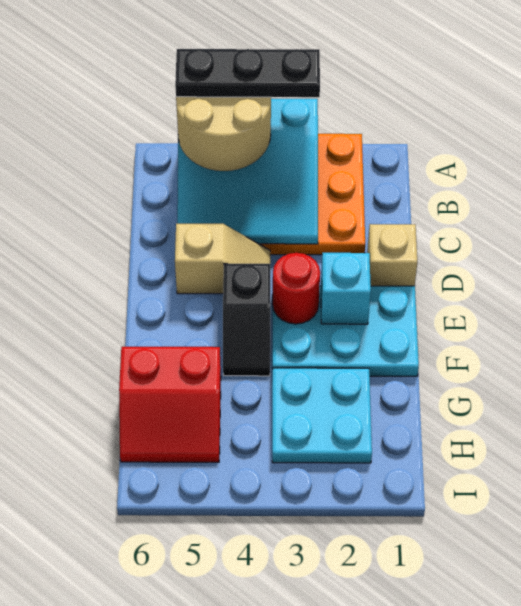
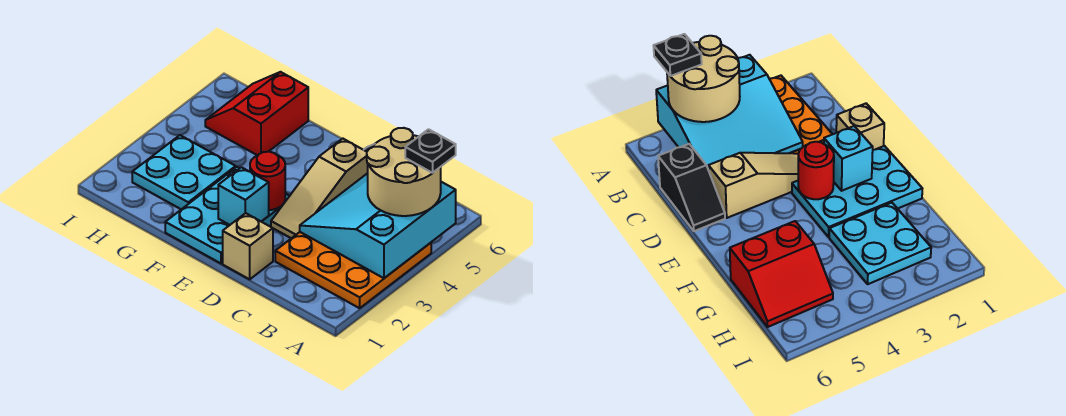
black plate A3:A5 level 4 -> black plate A5 level 4
tan slope D4:D5 level 1 top 5 -> tan slope D3:D5 level 1 top 5
black slope E4:F4 level 1 top E -> black slope C6:D6 level 1 top C

